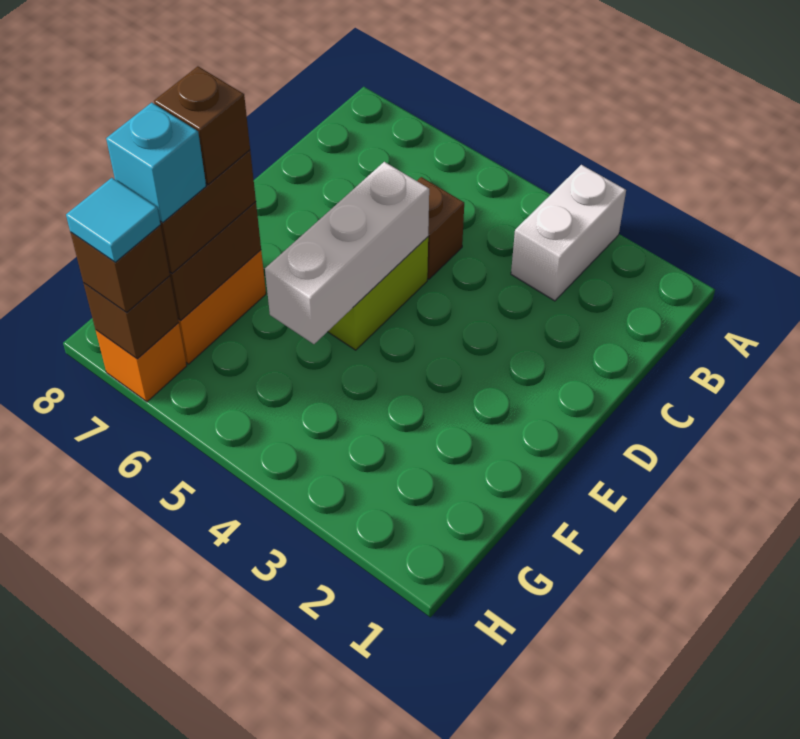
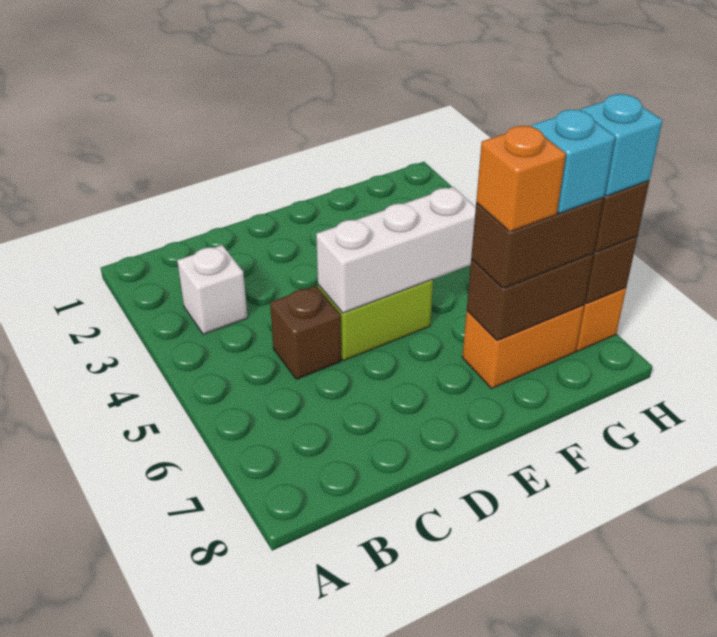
white brick A3:B3 level 1 -> white brick B3 level 1
brown brick F7 level 4 -> orange brick F7 level 4
cyan tile H7 level 4 -> cyan brick H7 level 4

